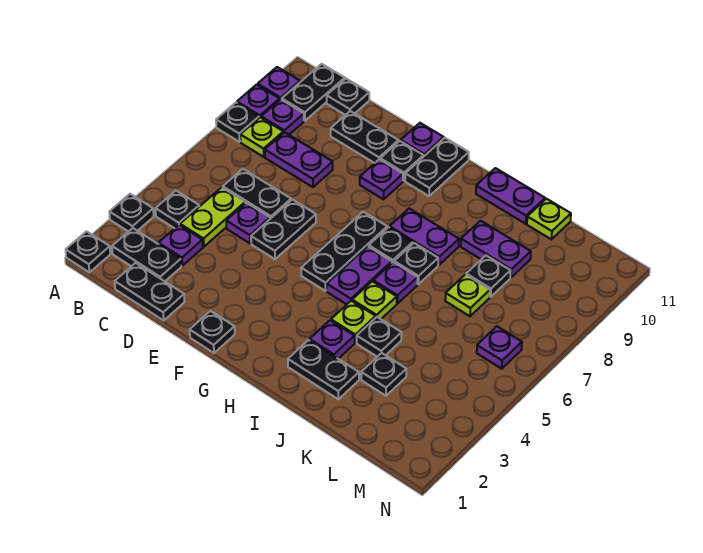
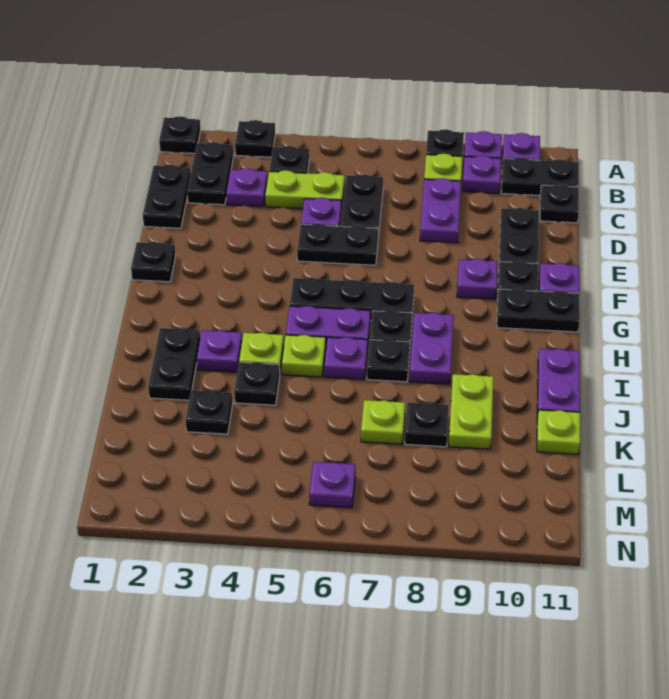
purple plate J9:K9 level 1 -> lime plate J9:K9 level 1

